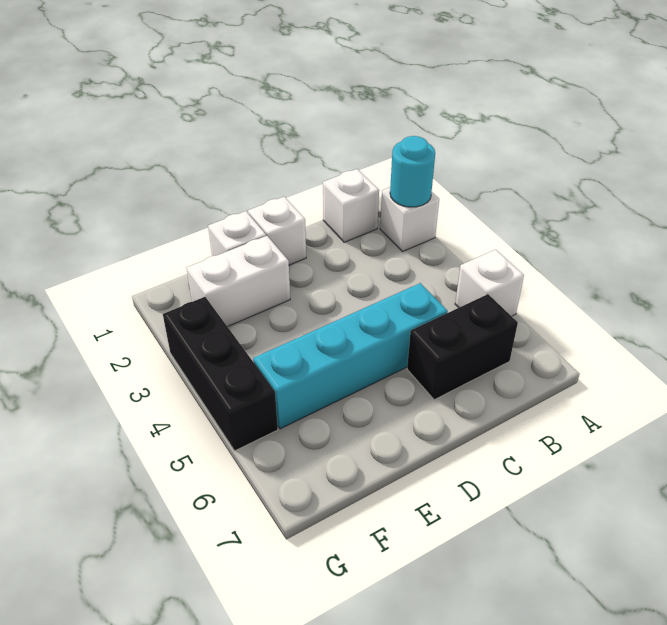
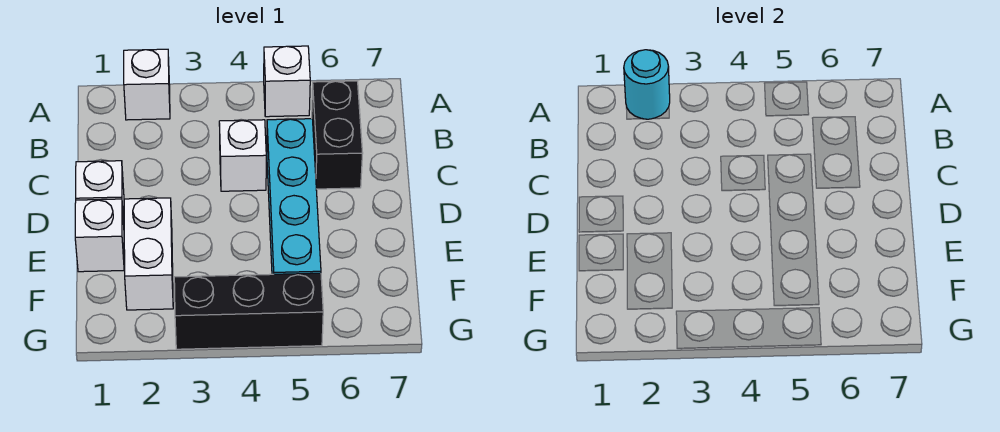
white brick B1 level 1 -> white brick C4 level 1

